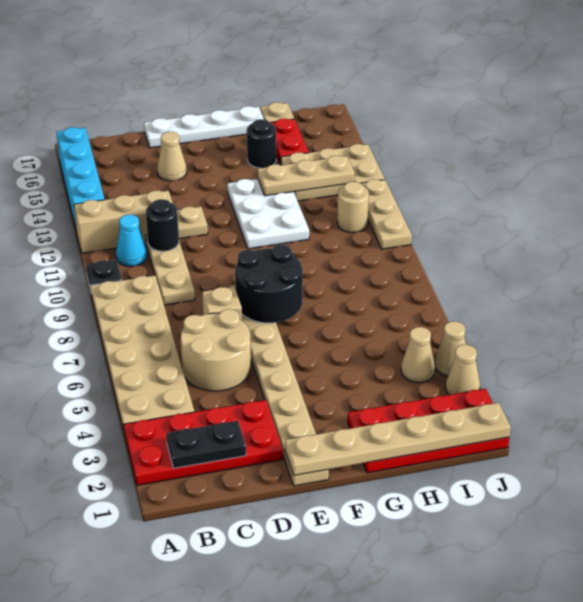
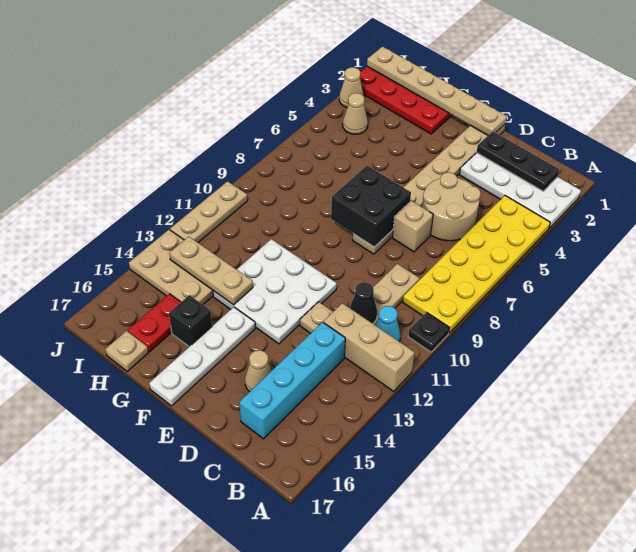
red plate A2:D3 level 1 -> white plate A2:D3 level 1
tan plate A4:B9 level 1 -> yellow plate A4:B9 level 1
cyan brick A13:A16 level 1 -> cyan brick C13:C16 level 1
black plate B2:C2 level 2 -> black plate B2:D2 level 2
black round brick C11 level 2 -> black cone C11 level 2
white plate D17:G17 level 1 -> white plate F14:F17 level 1
black round brick E7:F8 level 2 -> black brick E7:F8 level 2
white plate F11:G13 level 1 -> white plate E11:G13 level 1
black round brick G15 level 1 -> black brick G15 level 1
tan round brick I11 level 1 -> none
tan cone J4 level 1 -> none

